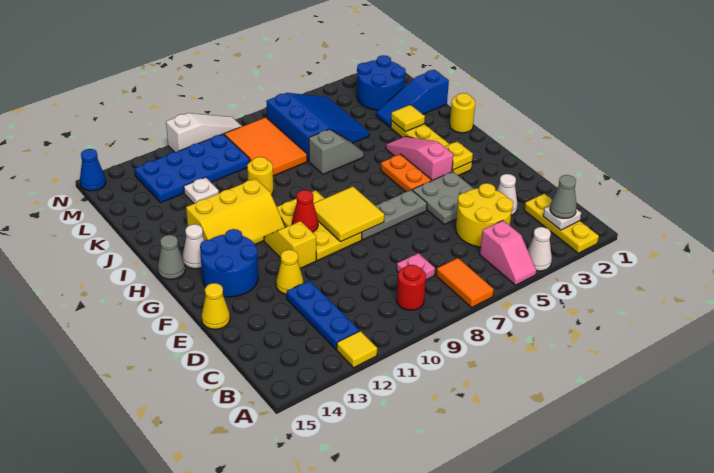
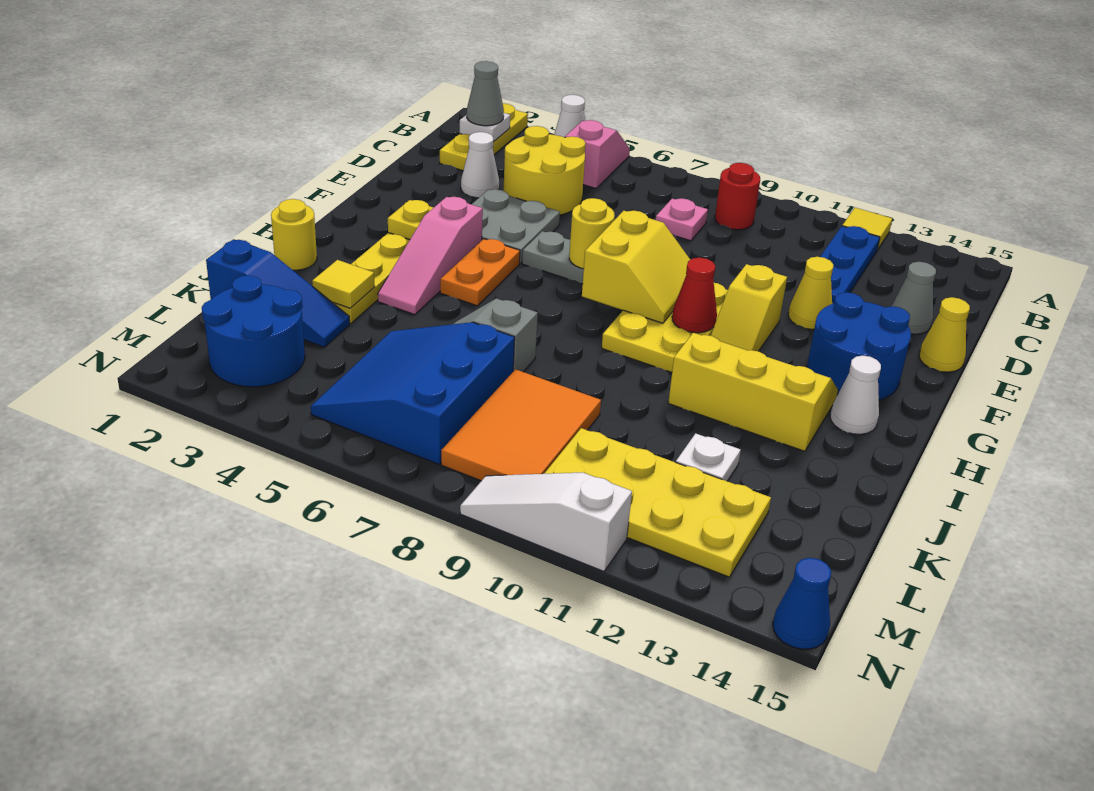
orange tile A7:B7 level 1 -> none
yellow tile F8:G9 level 2 -> yellow slope F8:G9 level 2 top 8
grey cone H15 level 1 -> grey cone D14 level 1
yellow round brick J10 level 1 -> yellow round brick F7 level 2
blue plate L10:M13 level 1 -> yellow plate L10:M13 level 1

